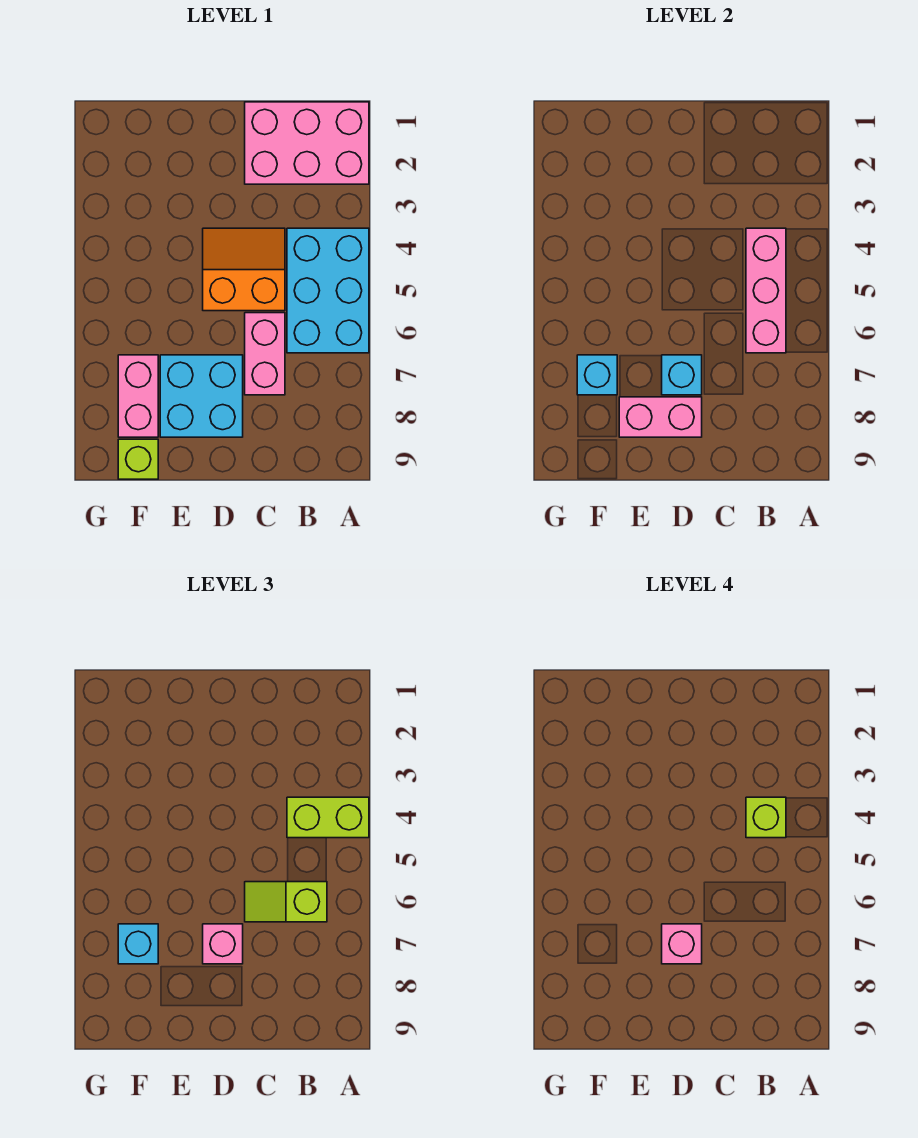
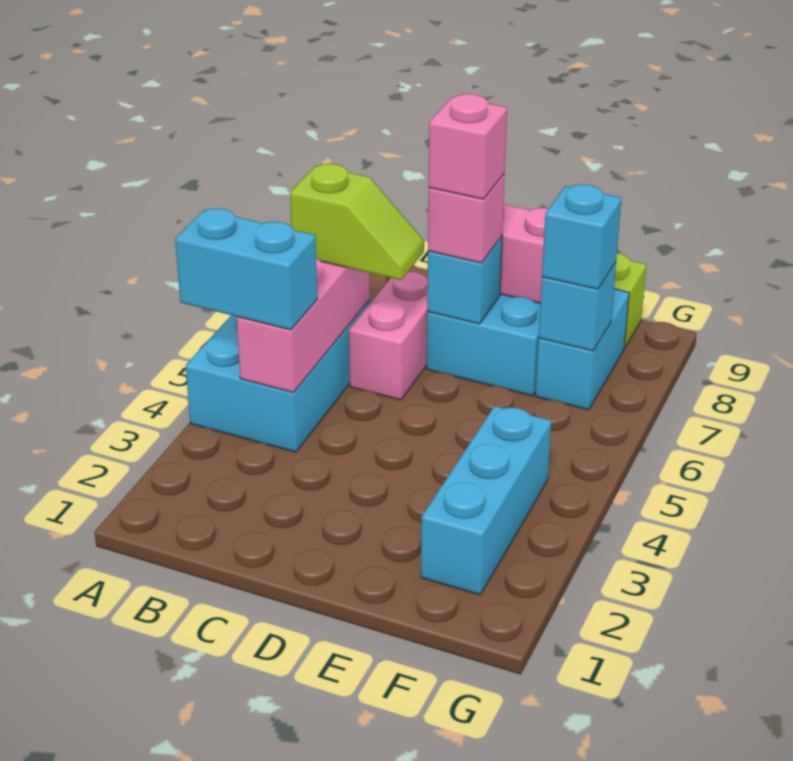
pink brick A1:C2 level 1 -> none
lime brick A4:B4 level 3 -> cyan brick A4:B4 level 3
lime brick B4 level 4 -> none
orange slope C4:D5 level 1 top 5 -> none
none -> cyan brick F2:F4 level 1
pink brick F7:F8 level 1 -> cyan brick F7:F8 level 1

